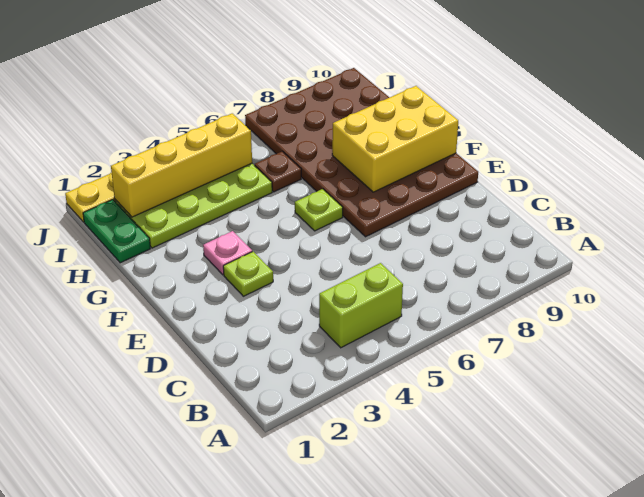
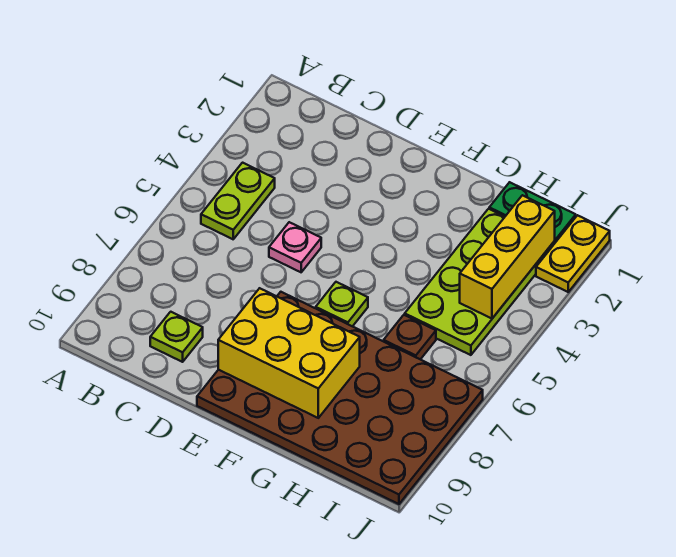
lime brick B4:B5 level 1 -> lime plate B4:B5 level 1
lime plate E3 level 1 -> lime plate C9 level 1
pink plate F3 level 1 -> pink plate D5 level 1
yellow brick F8:G10 level 2 -> yellow brick E8:G9 level 2
yellow brick I2:I5 level 2 -> yellow brick I2:I4 level 2

